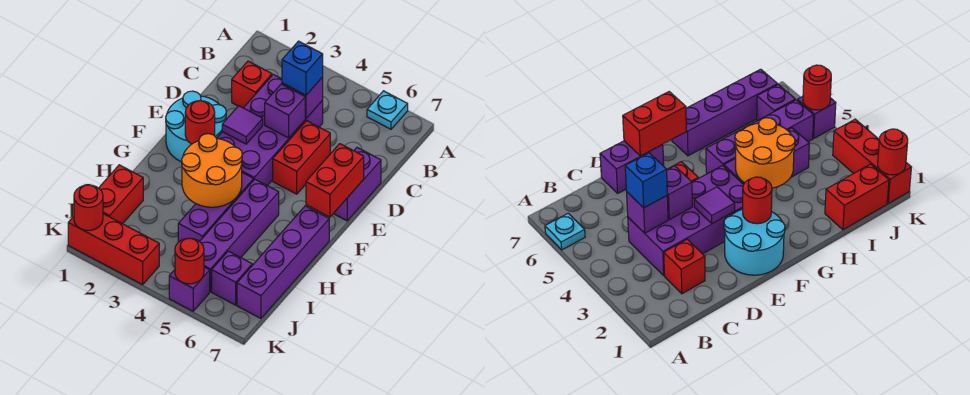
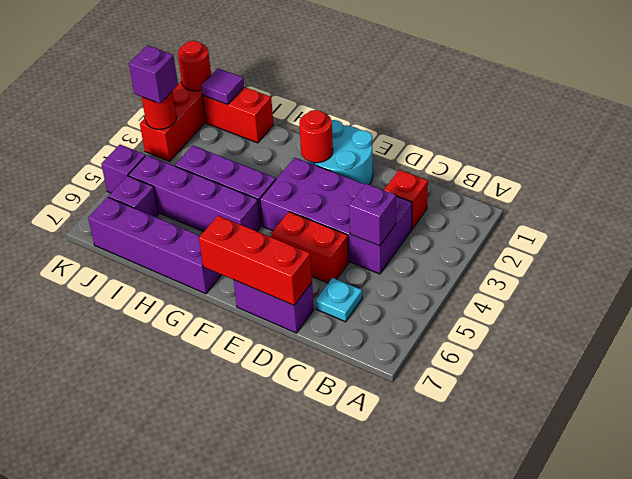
cyan plate A6 level 1 -> cyan plate C6 level 1
blue brick C4 level 3 -> none
purple brick D4 level 2 -> purple brick K3 level 3
purple tile E3 level 2 -> purple tile J1 level 2
red brick E7:F7 level 2 -> red brick D7:F7 level 2
orange round brick G3:H4 level 2 -> none
red round brick K5 level 2 -> red round brick K3 level 2

